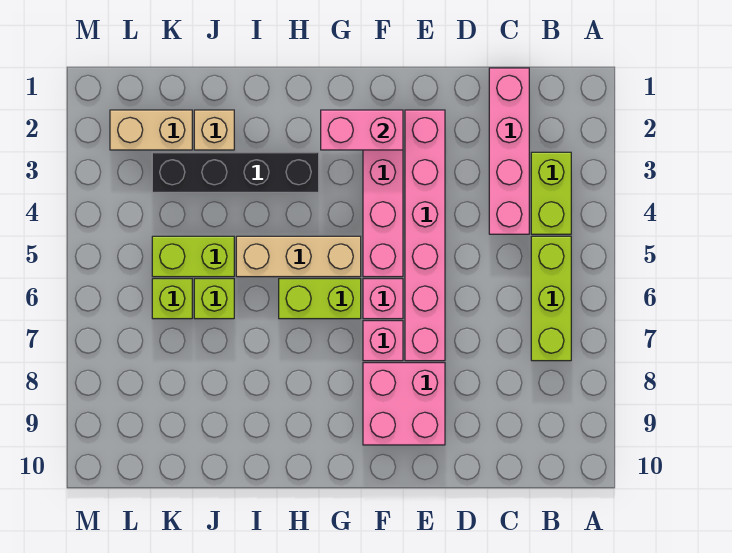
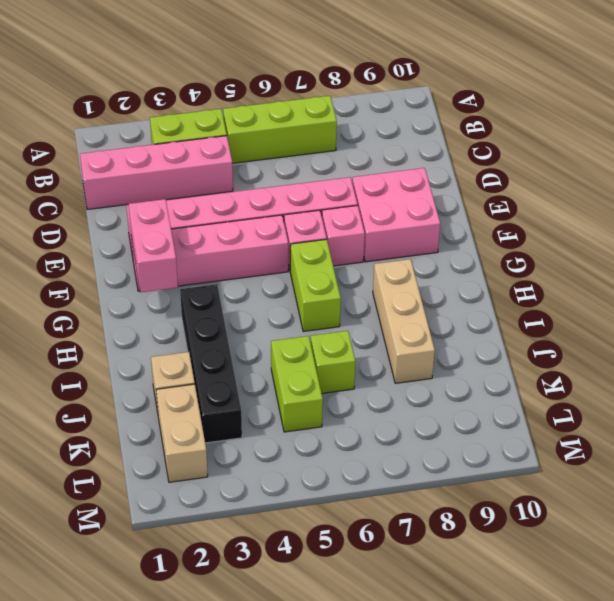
tan brick G5:I5 level 1 -> tan brick H8:J8 level 1
lime brick K6 level 1 -> none

